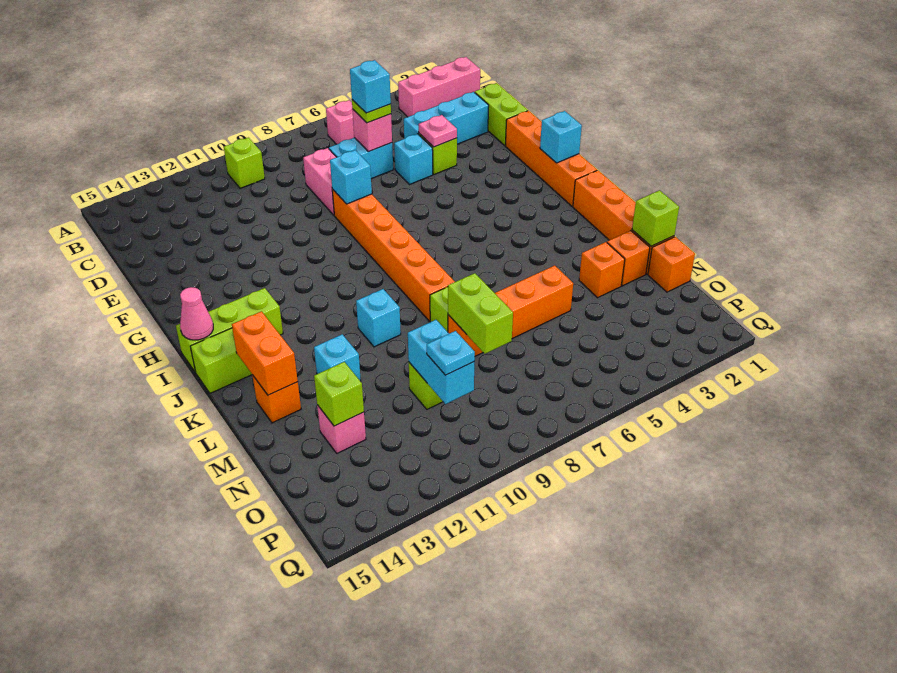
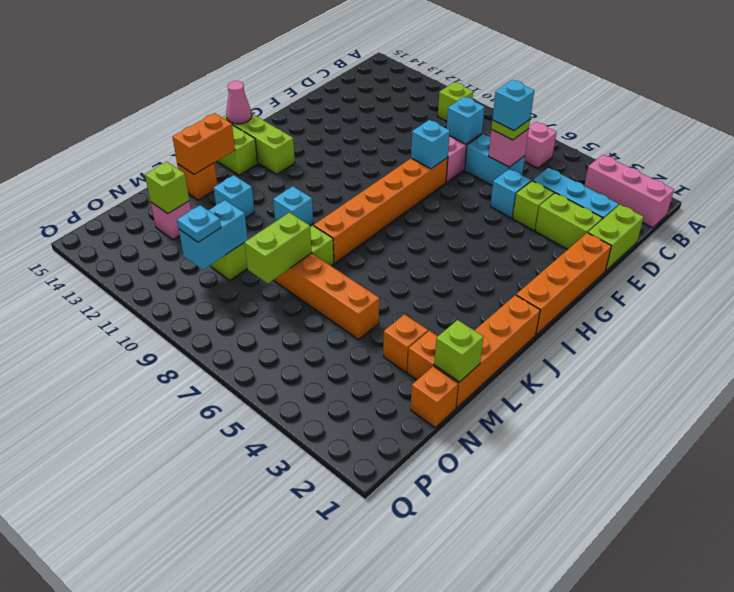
none -> lime brick E2:E3 level 1
pink plate E4 level 2 -> none
cyan brick H1 level 2 -> cyan brick D8 level 2

